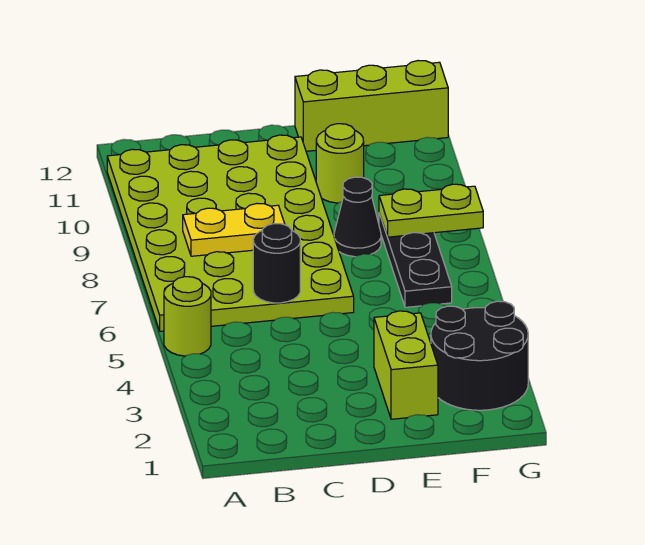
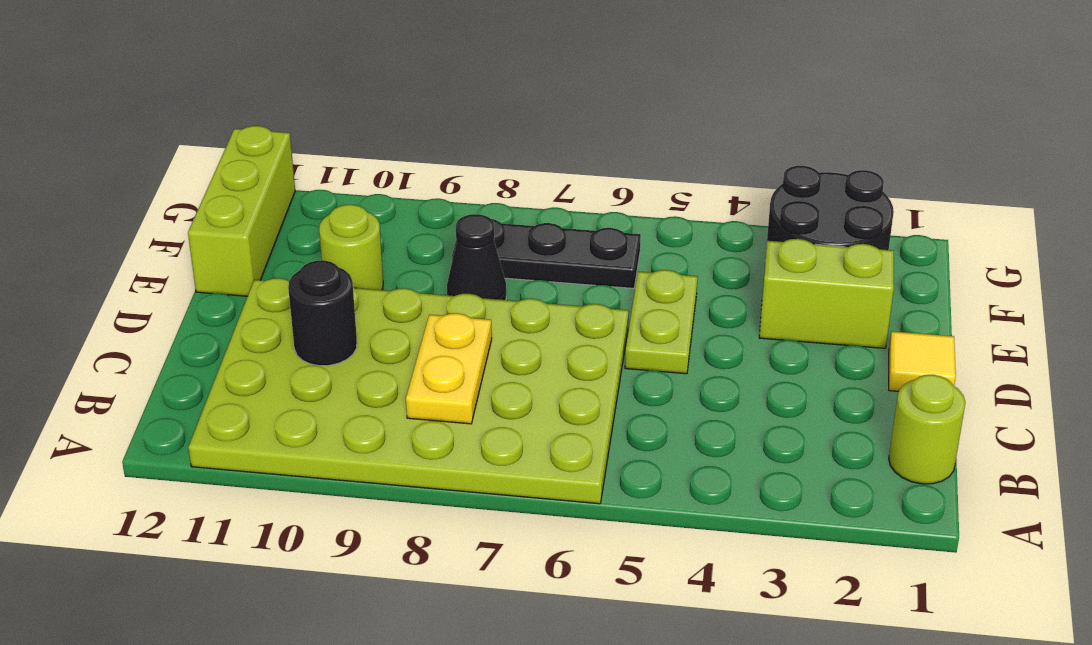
lime round brick A5 level 1 -> lime round brick B1 level 1
black round brick C6 level 2 -> black round brick C10 level 2
none -> yellow tile D1 level 1
lime plate F8:G8 level 2 -> lime plate D5:E5 level 1

